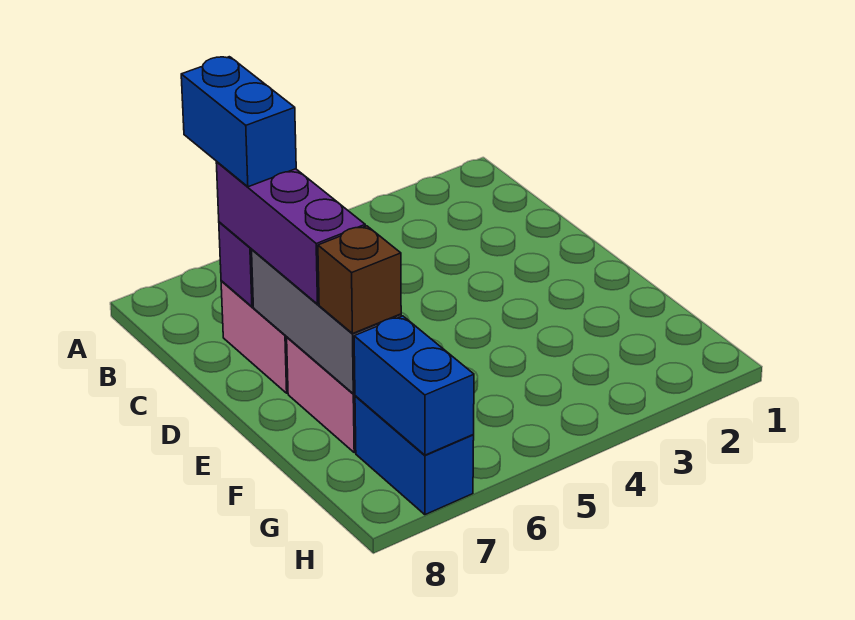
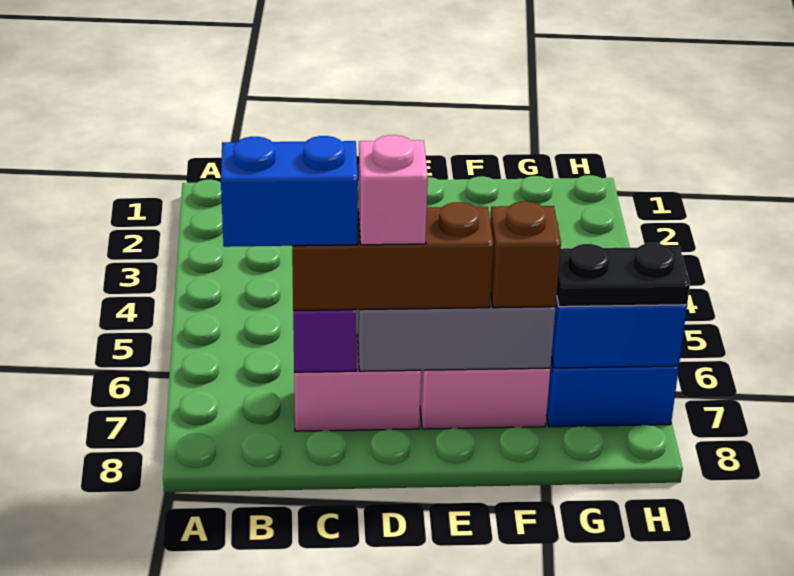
purple brick C7:E7 level 3 -> brown brick C7:E7 level 3
none -> pink brick D7 level 4
none -> black plate G7:H7 level 3

